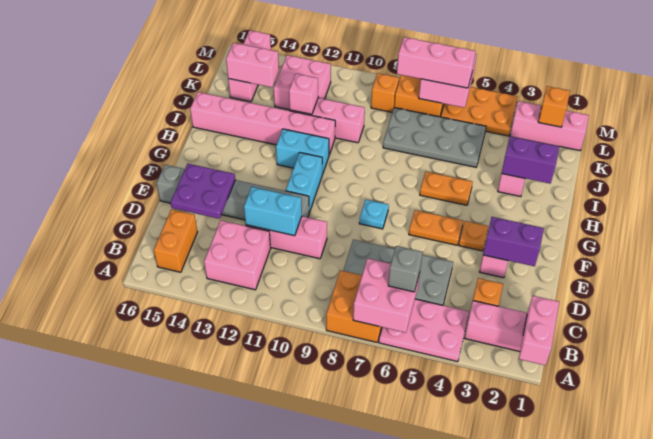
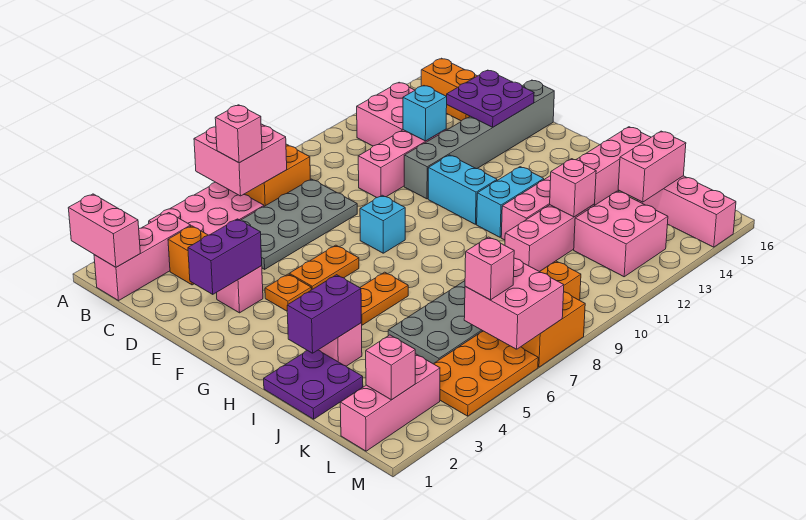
grey brick B6 level 3 -> pink brick B6 level 3
cyan brick D11:D12 level 2 -> cyan brick D12 level 2
cyan plate F8 level 1 -> cyan brick F8 level 1
none -> purple plate I1:J2 level 1
orange brick L2 level 2 -> pink brick L2 level 2
pink brick L6:L8 level 3 -> pink brick L6 level 3

